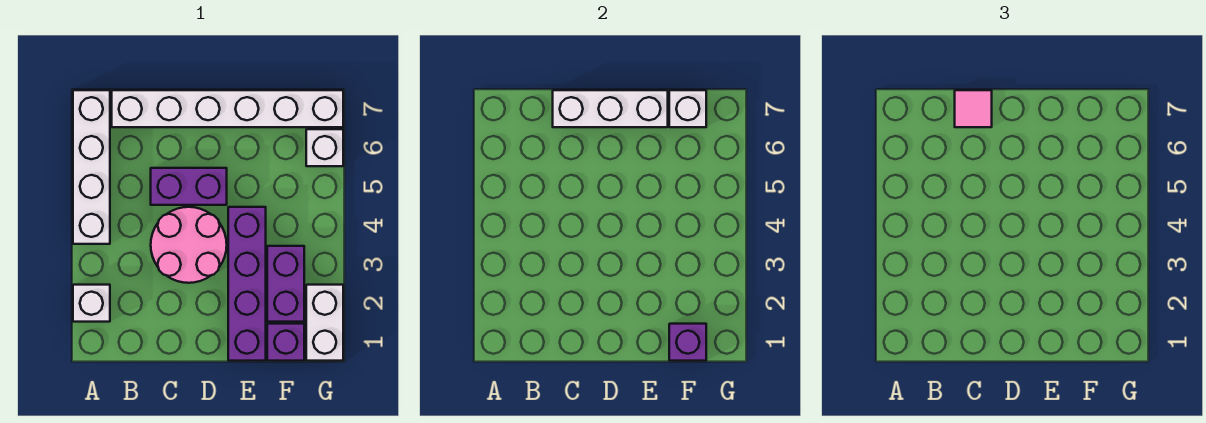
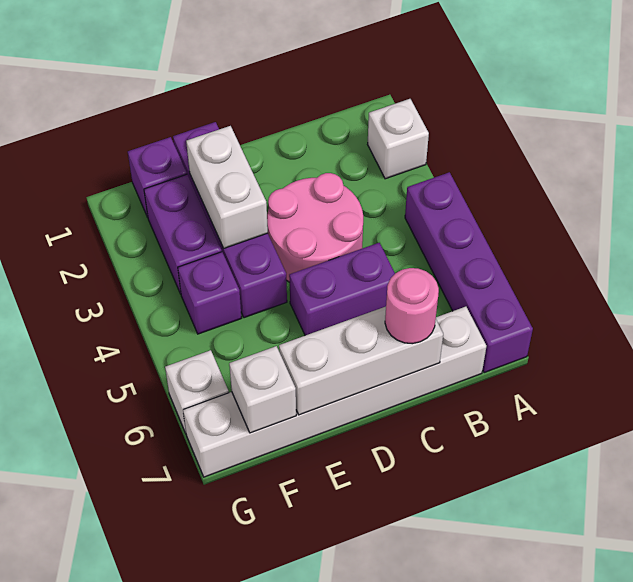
white brick A4:A7 level 1 -> purple brick A4:A7 level 1
pink tile C7 level 3 -> pink round brick C7 level 3
purple brick F1 level 2 -> purple brick F4 level 1
white brick G1:G2 level 1 -> white brick E2:E3 level 2

